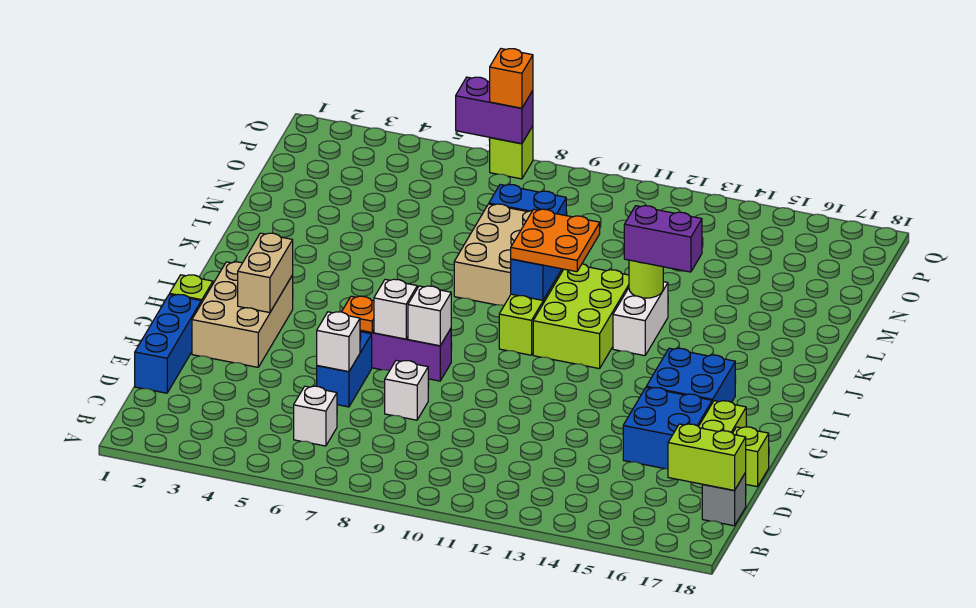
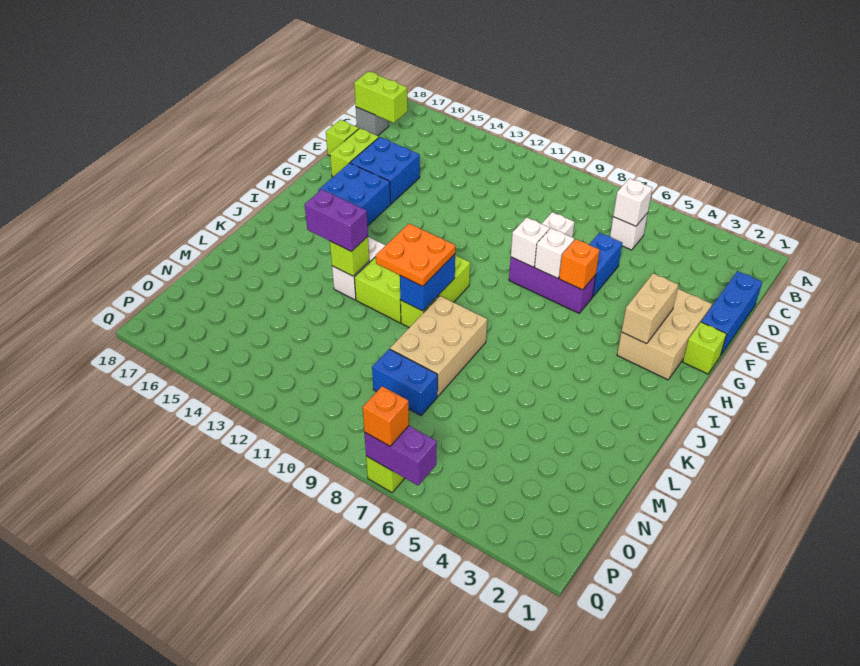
white brick E6 level 2 -> white brick C6 level 2
orange plate G6 level 2 -> orange brick G6 level 2
lime round brick K13 level 2 -> lime brick K13 level 2

